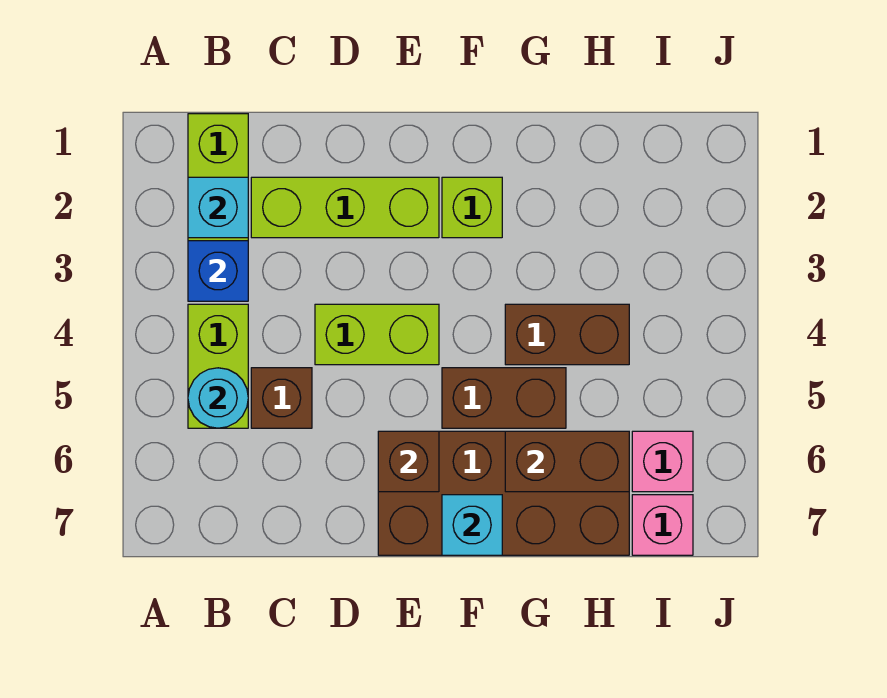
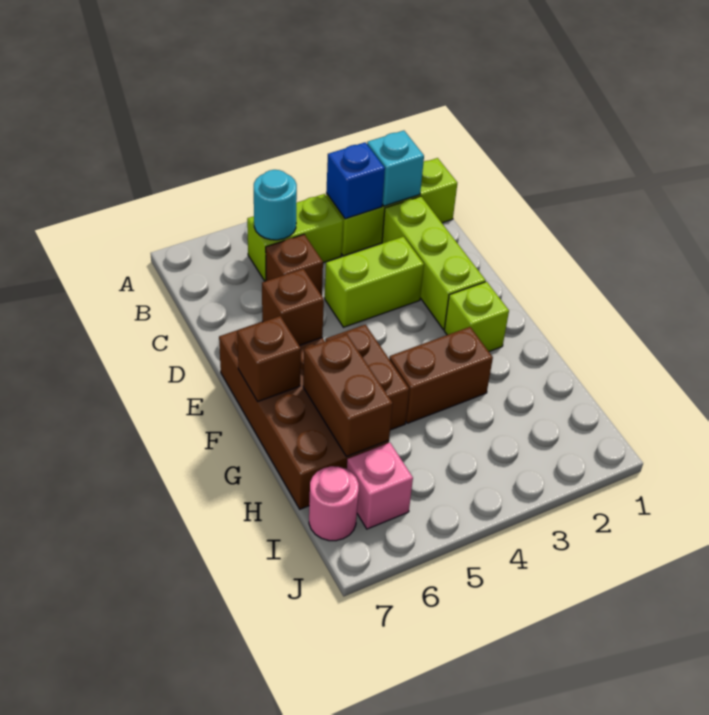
lime brick D4:E4 level 1 -> lime brick D3:D4 level 1
cyan brick F7 level 2 -> brown brick F7 level 2
brown brick G4:H4 level 1 -> brown brick G3:G4 level 1
pink brick I7 level 1 -> pink round brick I7 level 1

